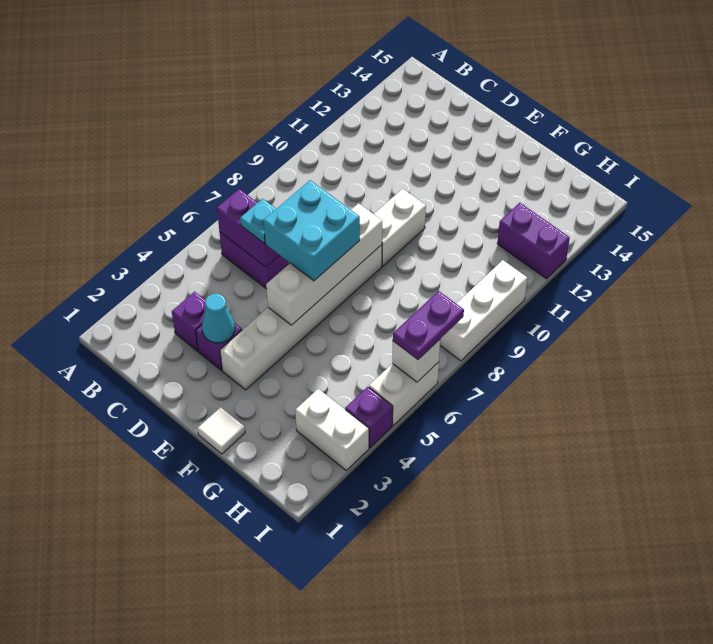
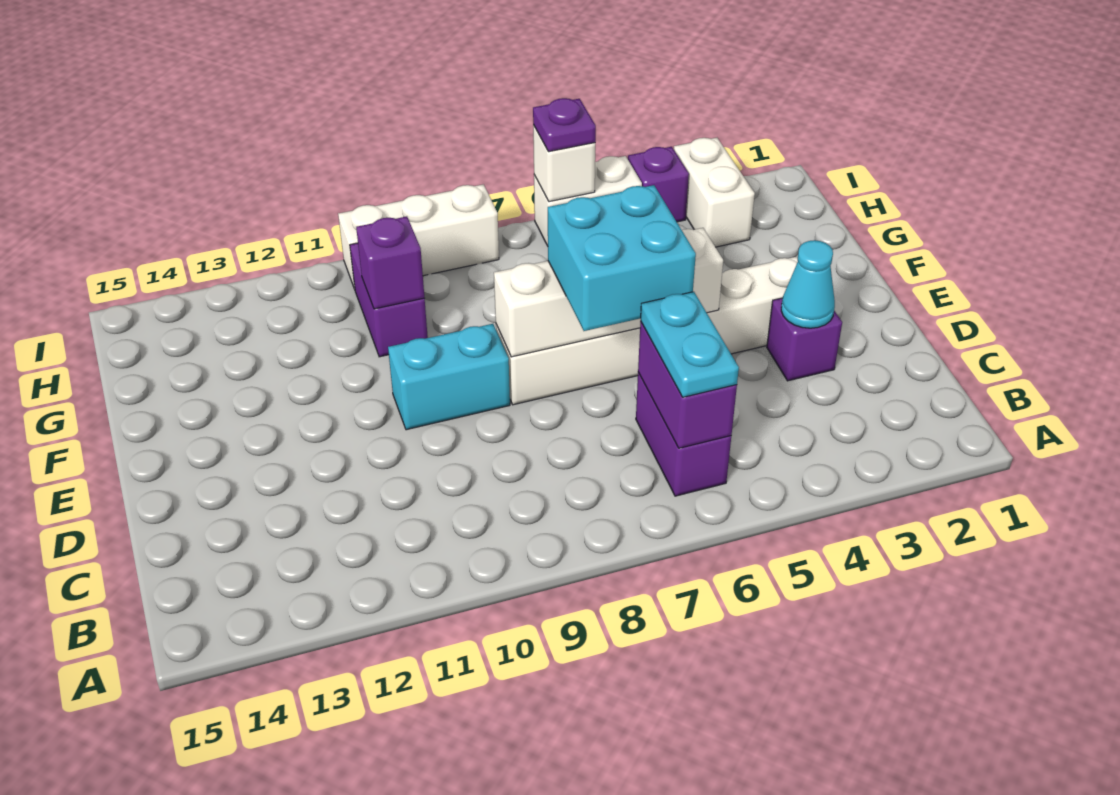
purple brick C3 level 1 -> purple brick G10 level 2
cyan plate C6 level 3 -> cyan plate B6:C6 level 3
white brick E9:E10 level 1 -> cyan brick E9:E10 level 1
white tile F1 level 1 -> none
purple brick H12:I12 level 1 -> purple brick G10:H10 level 1
purple plate I6:I7 level 3 -> purple plate I6 level 3

